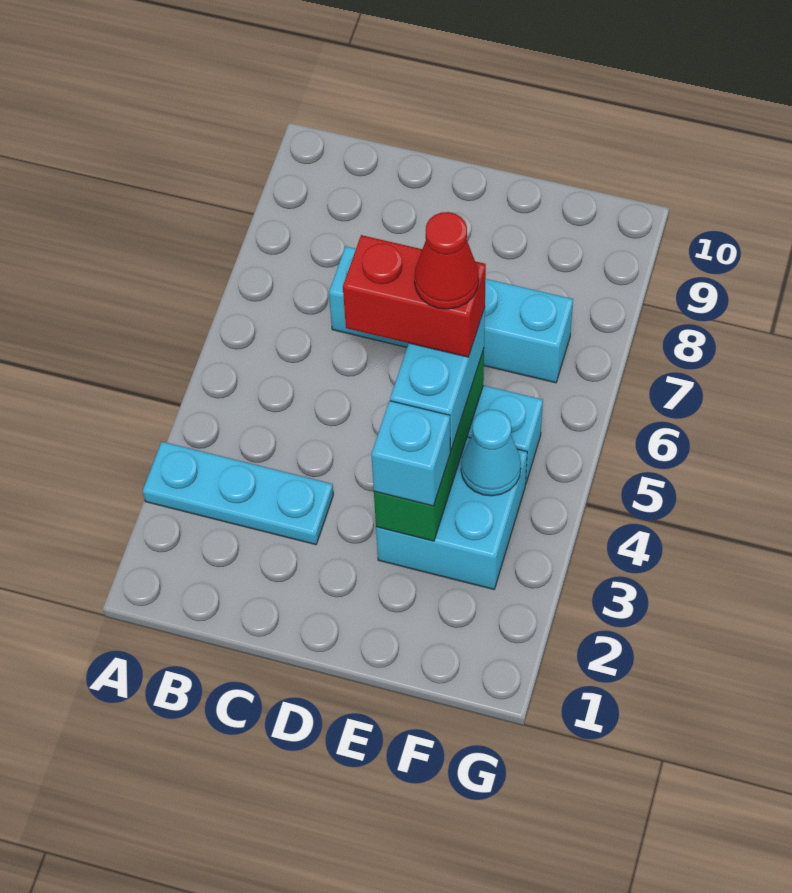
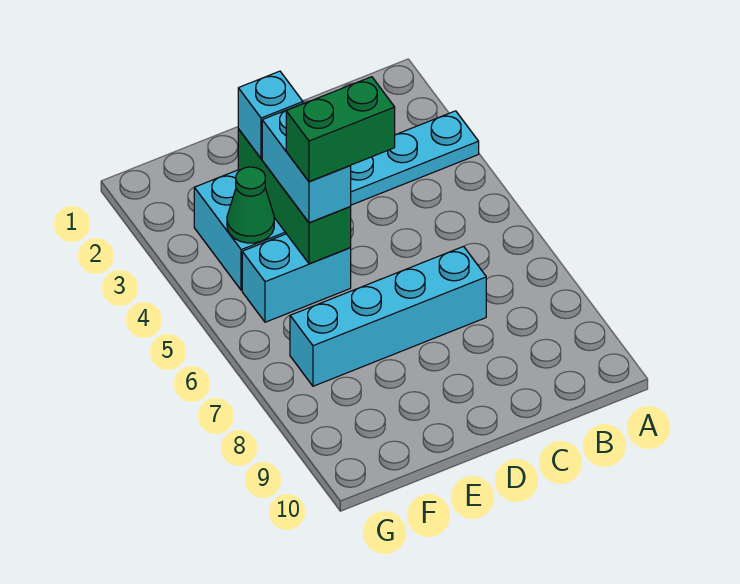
red brick D5:E5 level 4 -> green brick D5:E5 level 4
red cone E5 level 5 -> none
cyan cone F4 level 2 -> green cone F4 level 2

